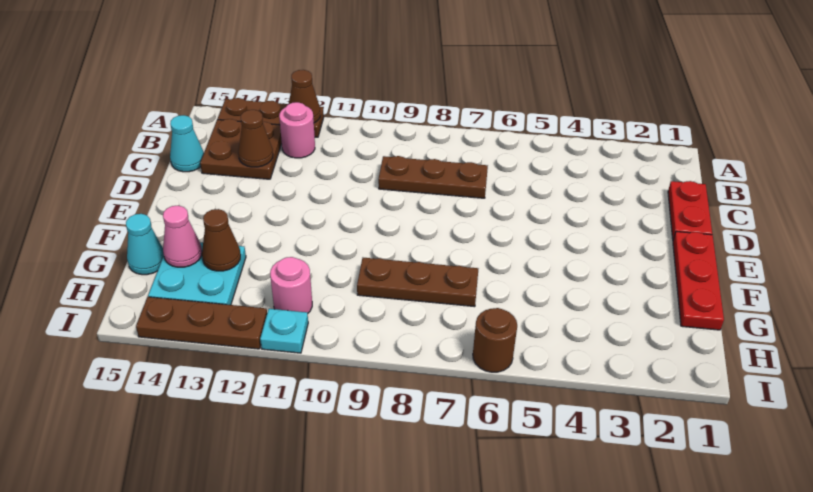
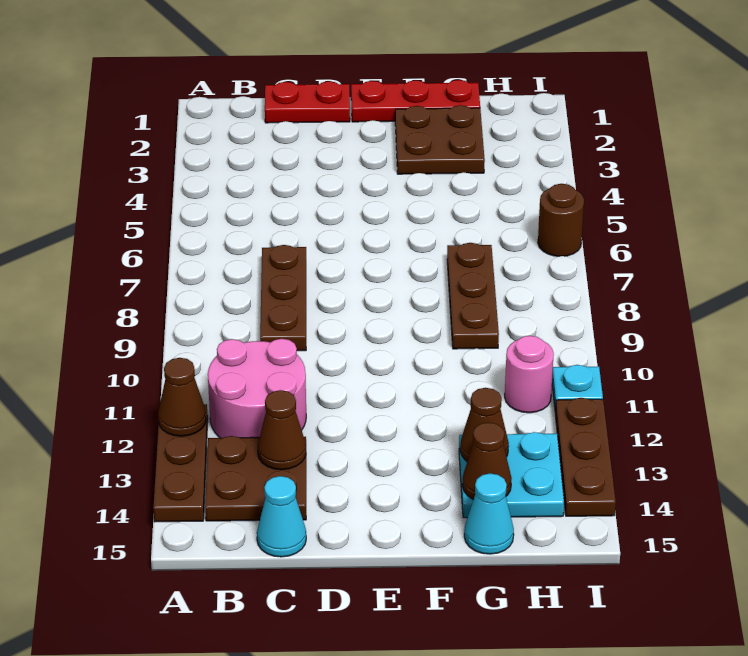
pink round brick B12 level 1 -> pink round brick B11:C12 level 1
none -> brown plate F2:G3 level 1
pink cone G14 level 2 -> brown cone G14 level 2

